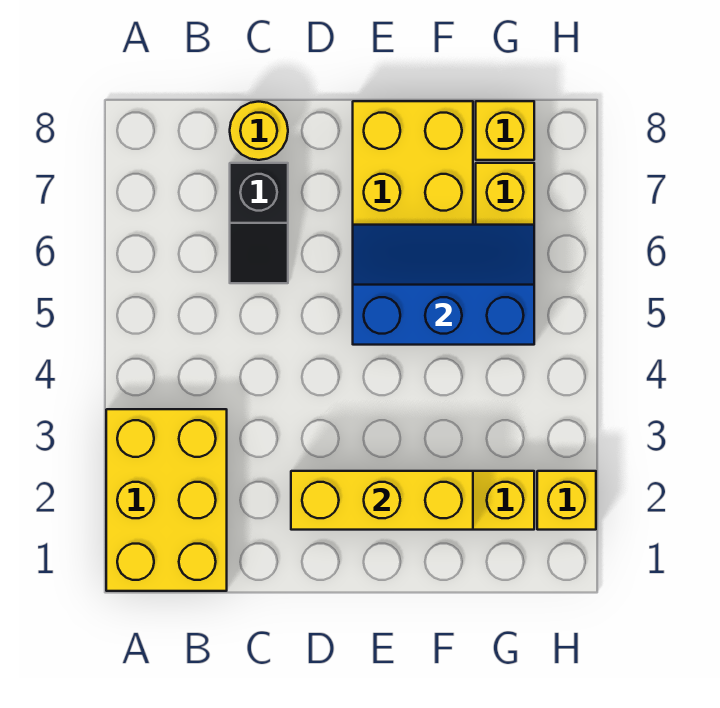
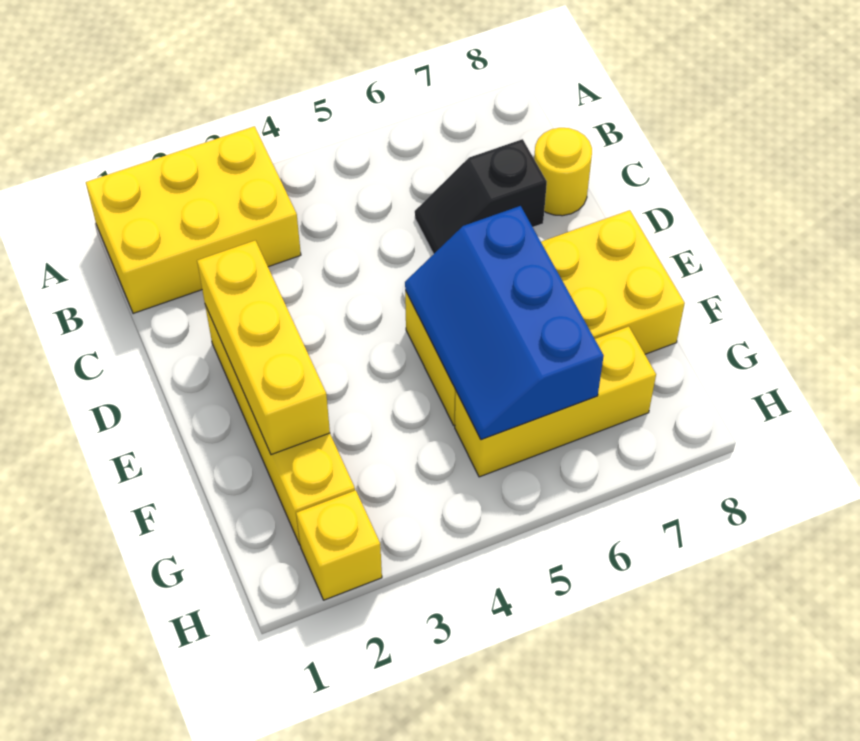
blue slope E5:G6 level 2 top 5 -> blue slope E5:G6 level 2 top 6
yellow brick G8 level 1 -> none

